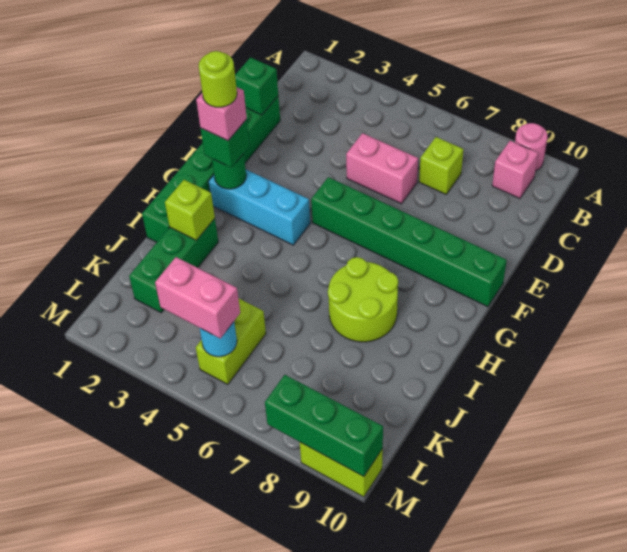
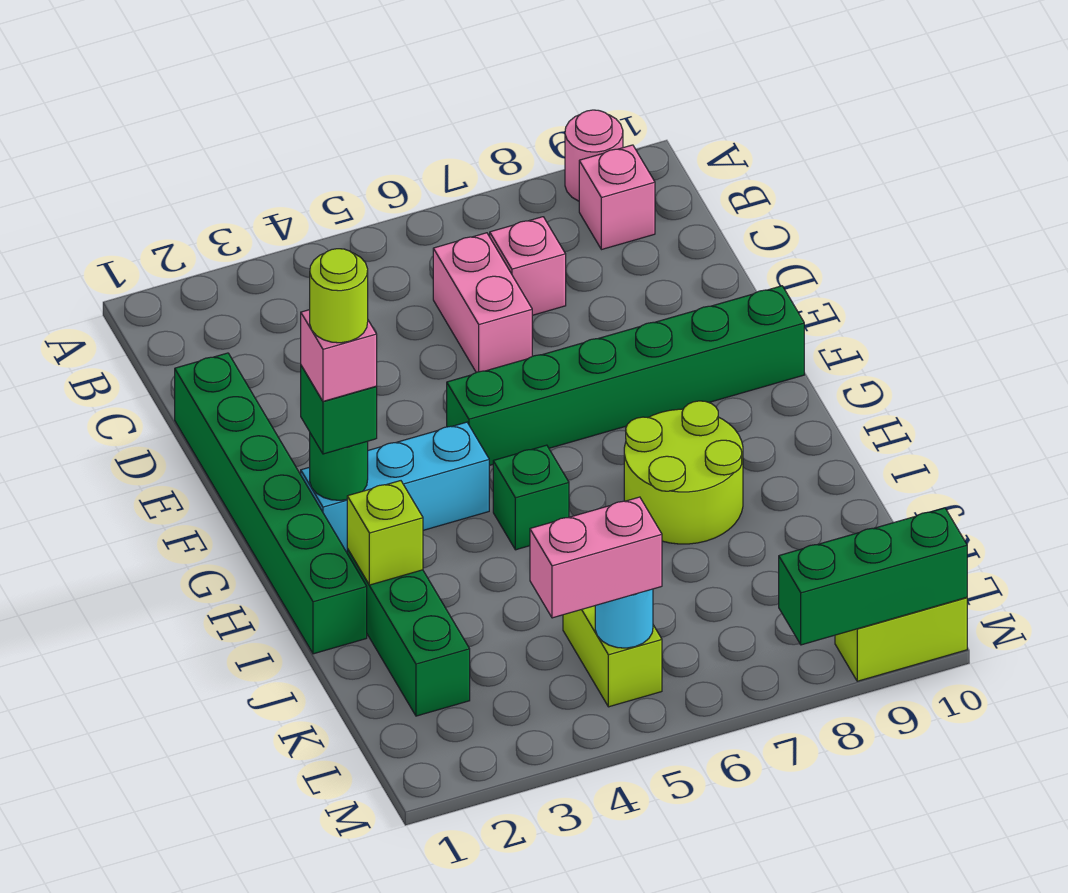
lime brick C7 level 1 -> pink brick C7 level 1
green brick D1 level 2 -> green brick H5 level 1
pink brick D5:D6 level 1 -> pink brick C6:D6 level 1

